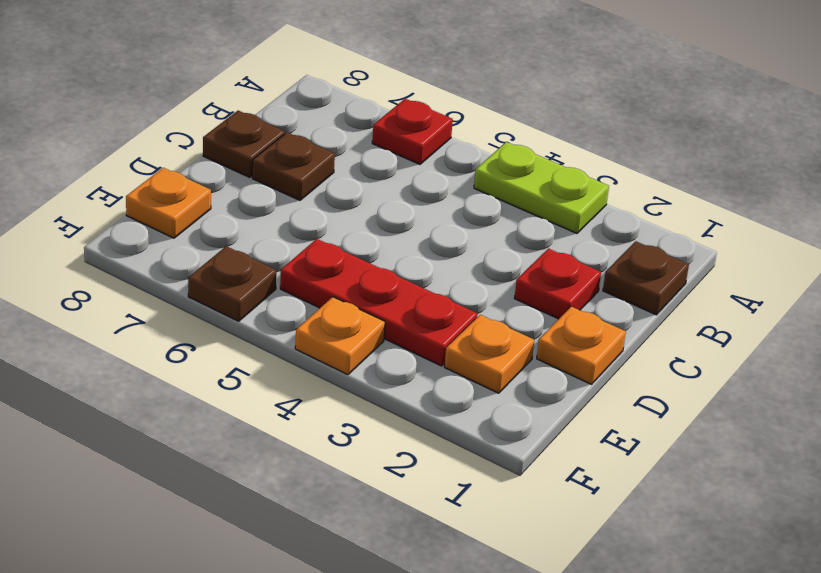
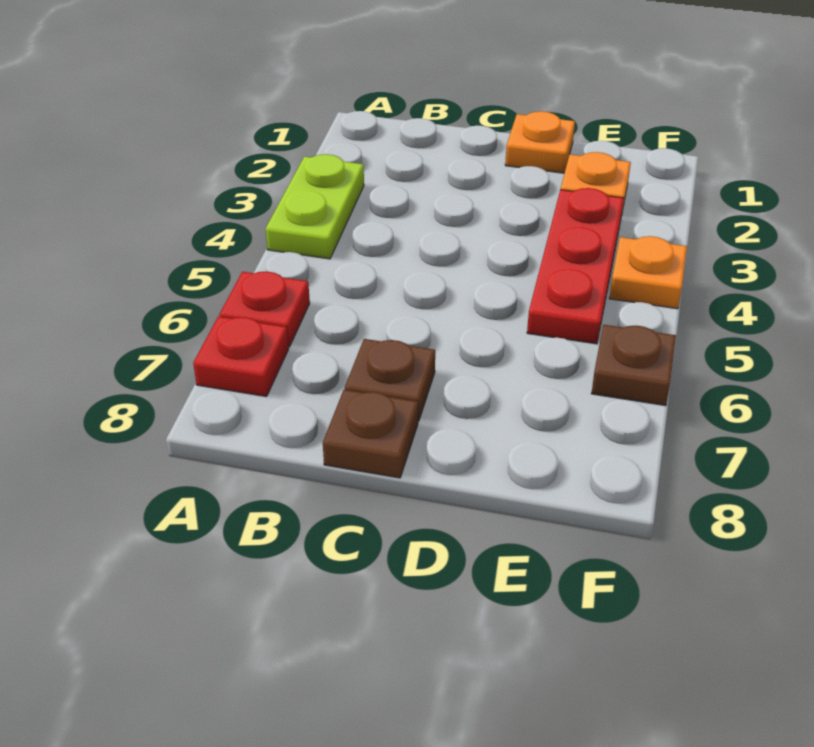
brown plate B1 level 1 -> none
red plate C2 level 1 -> red plate A7 level 1
orange plate E8 level 1 -> none

